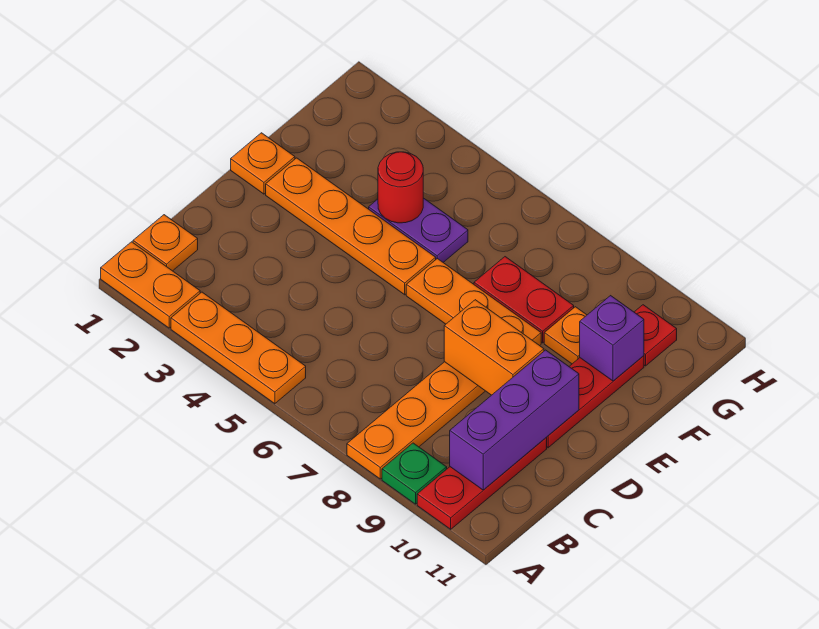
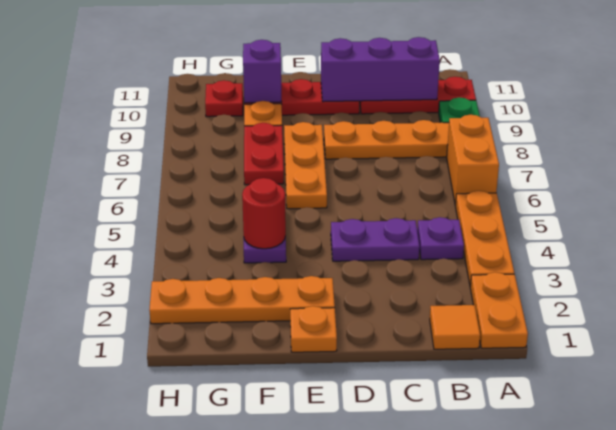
orange plate B1 level 1 -> orange tile B1 level 1
none -> purple plate B4 level 1
none -> purple plate C4:D4 level 1
orange brick D8:D9 level 2 -> orange brick A6:A7 level 1
orange plate E2:E5 level 1 -> orange plate E2:H2 level 1

